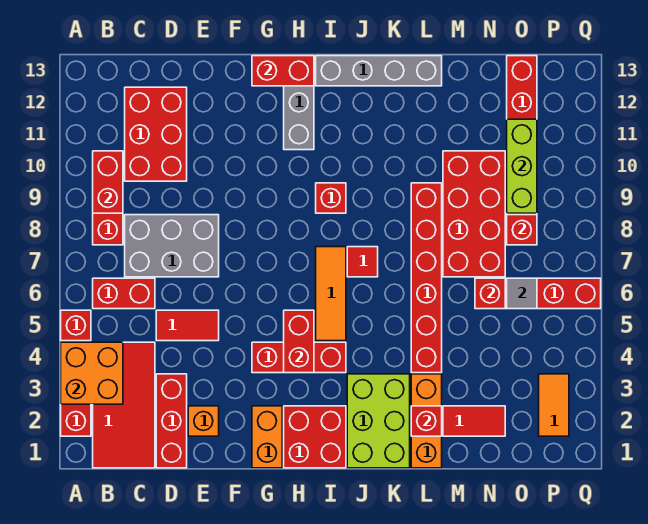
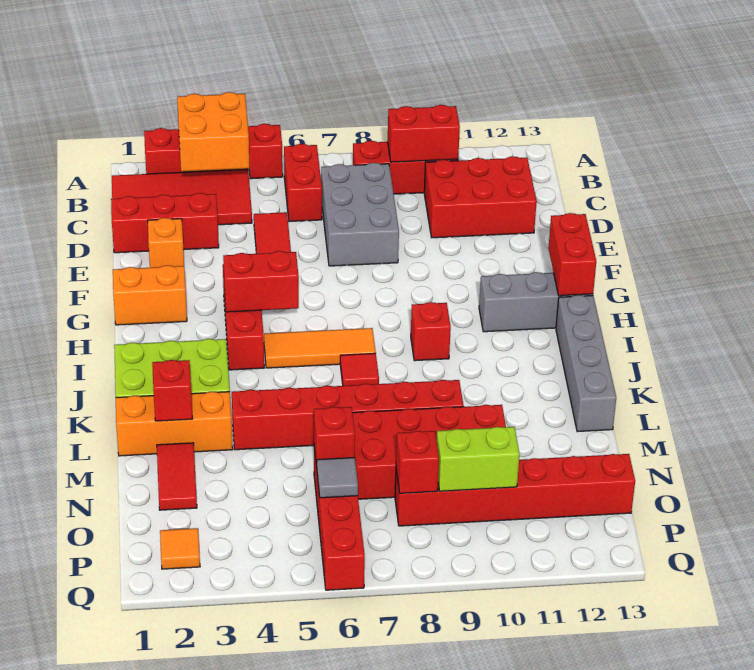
red brick H1:I2 level 1 -> none
lime brick O9:O11 level 2 -> lime brick O9:O10 level 2
orange tile P2:P3 level 1 -> orange tile P2 level 1

